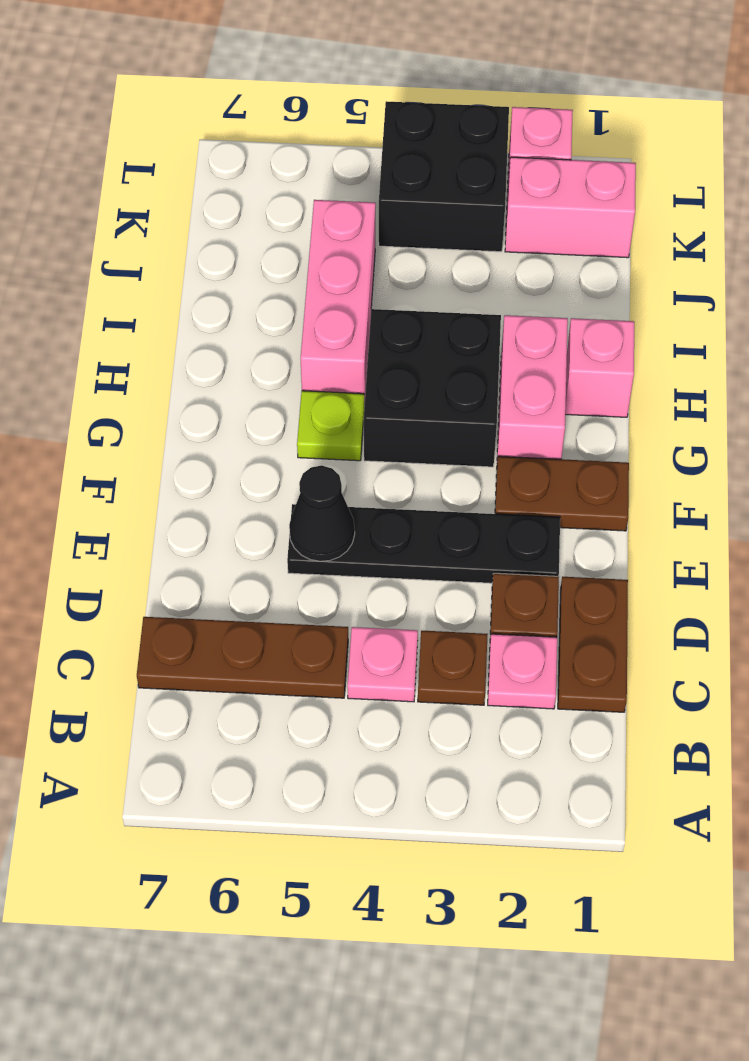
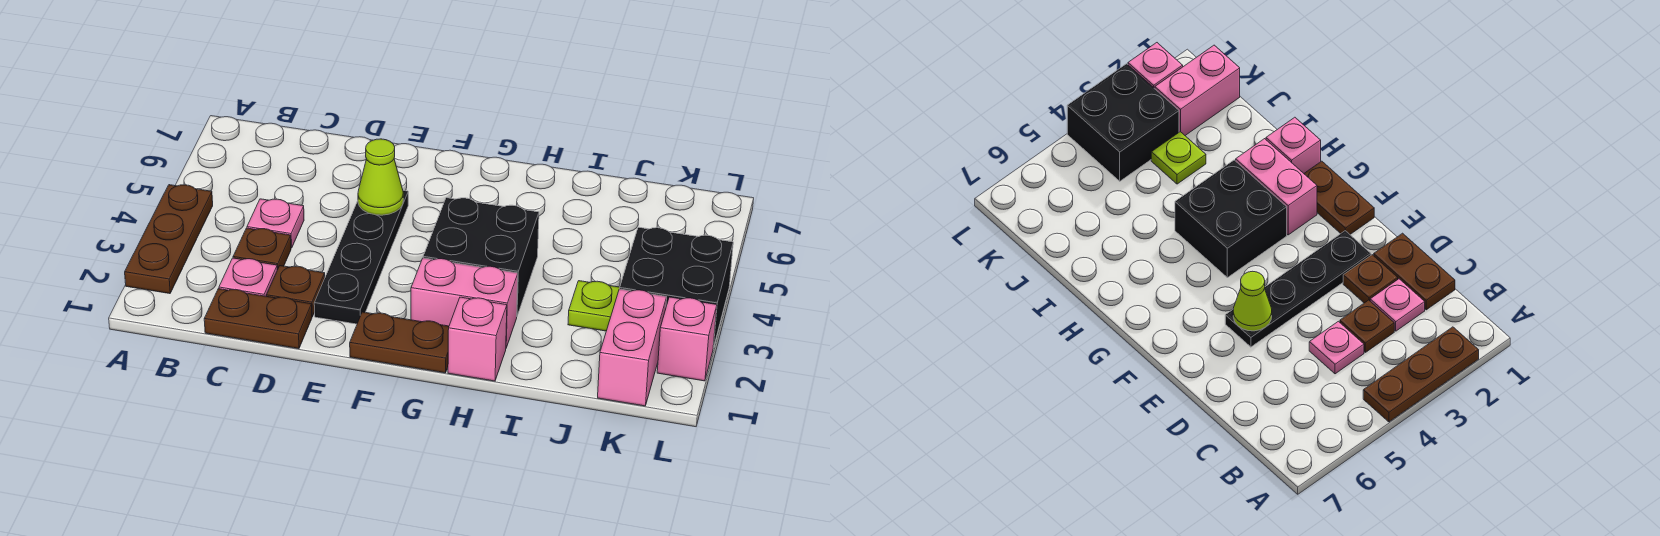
brown plate C5:C7 level 1 -> brown plate A2:A4 level 1
black cone E5 level 2 -> lime cone E5 level 2
brown plate F1:F2 level 1 -> brown plate F1:G1 level 1
lime plate G5 level 1 -> lime plate J3 level 1
pink brick H5:J5 level 1 -> none

